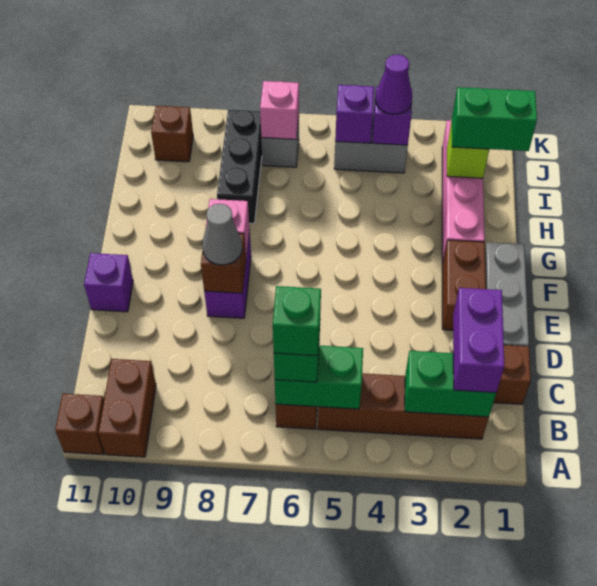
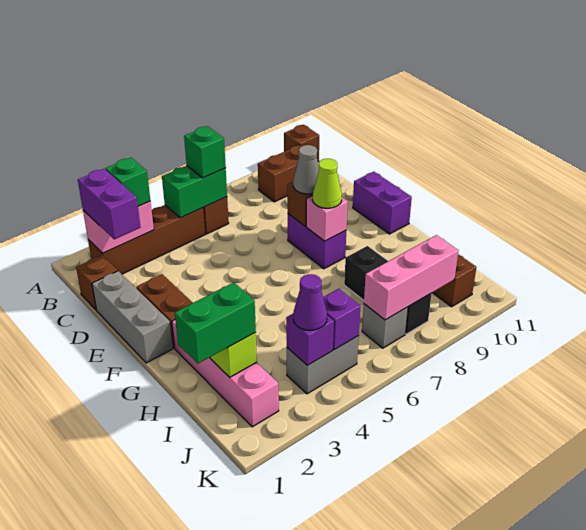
brown brick A10:B10 level 1 -> brown brick B9:B10 level 1
green brick B2:B3 level 2 -> pink brick B2:B3 level 2
green brick B6 level 4 -> green brick B3 level 3
purple brick E11 level 1 -> purple brick E11:F11 level 1
none -> lime cone F8 level 3
pink brick J7 level 2 -> pink brick J7:J9 level 2

